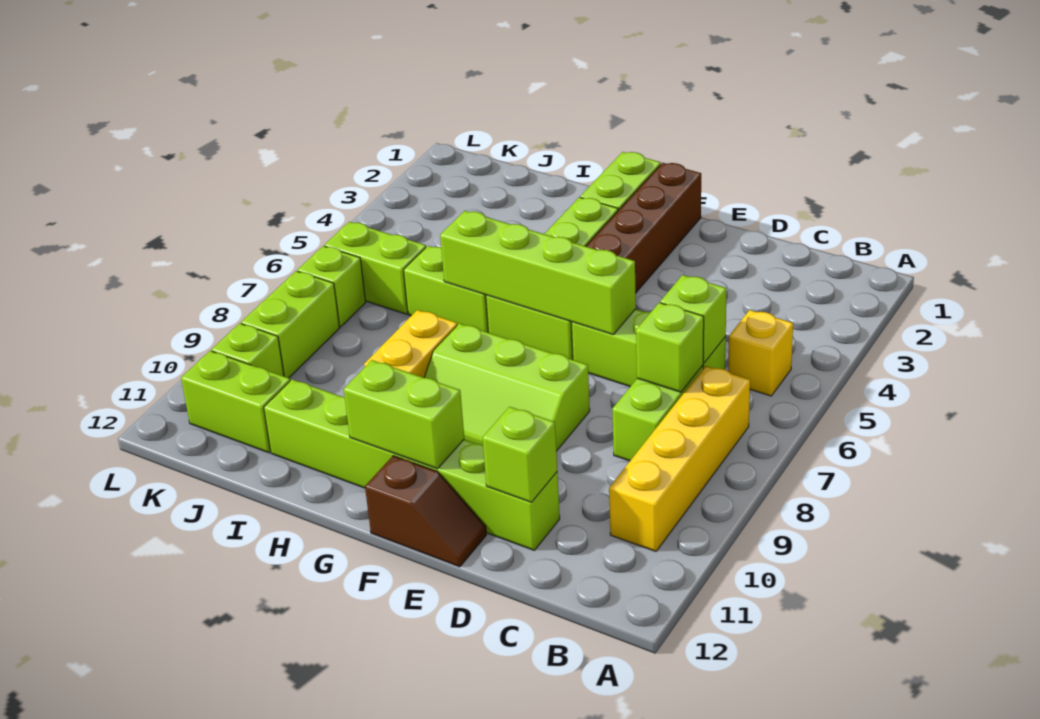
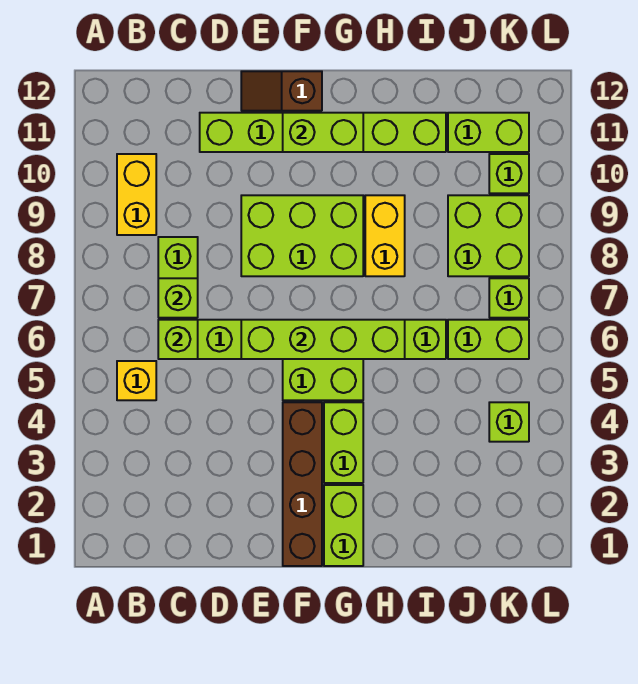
yellow brick B7:B10 level 1 -> yellow brick B9:B10 level 1
lime brick D11 level 2 -> lime brick K4 level 1
lime slope E8:G9 level 1 top 8 -> lime brick E8:G9 level 1
lime brick K8:K9 level 1 -> lime brick J8:K9 level 1

